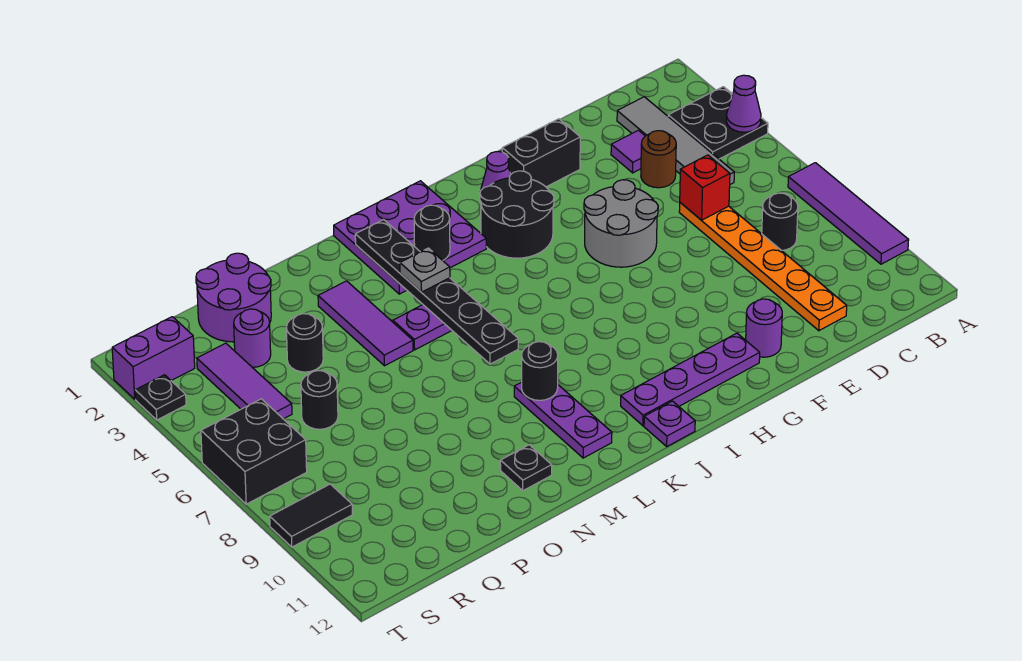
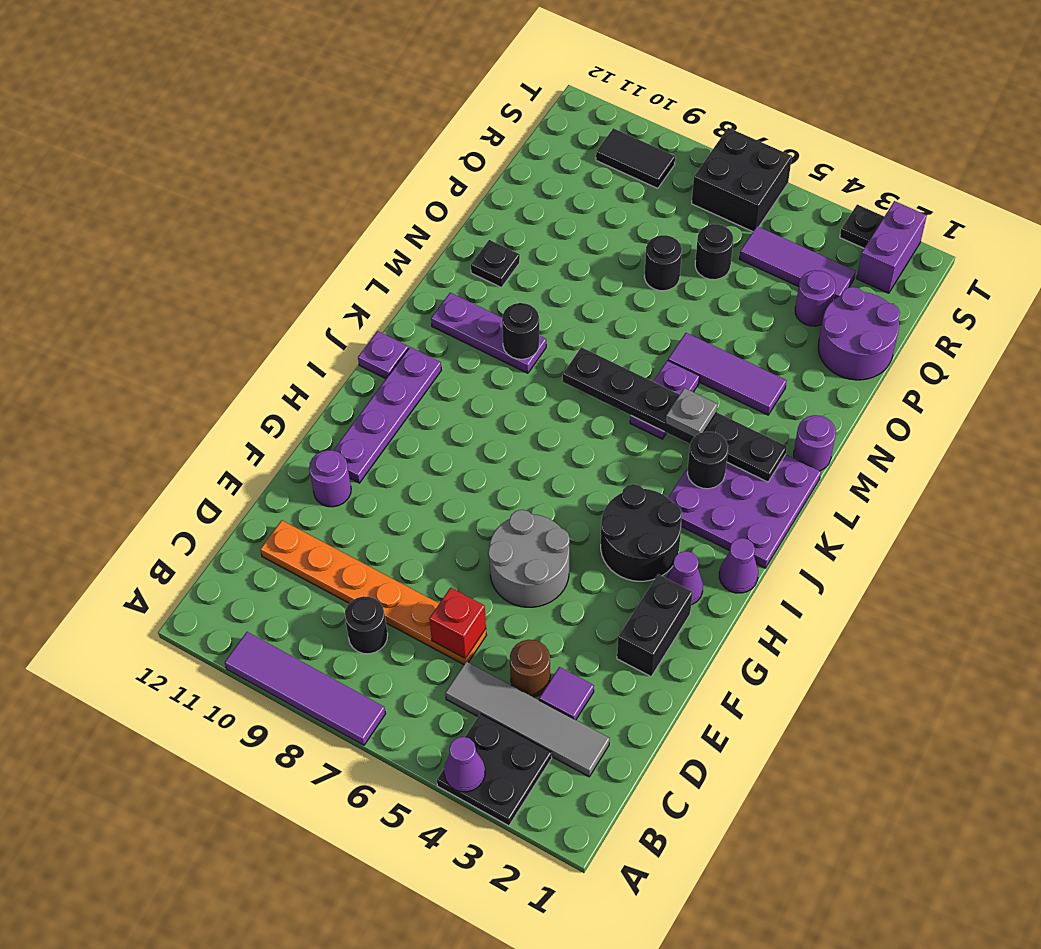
none -> purple cone I1 level 1
none -> purple round brick M1 level 1
black round brick P4 level 1 -> black round brick P7 level 1
black tile S9:T9 level 1 -> black tile S9:S10 level 1

